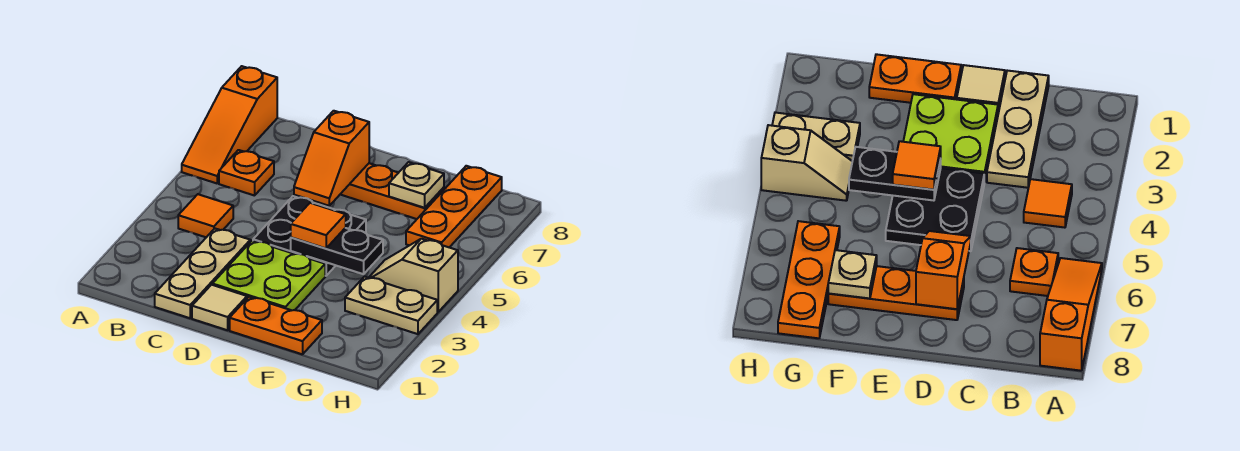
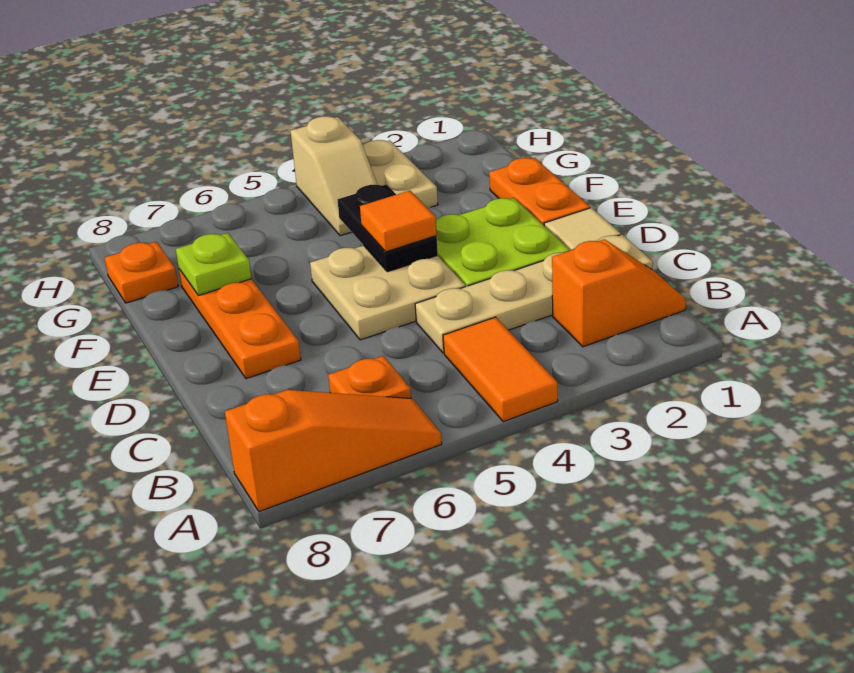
orange tile B4 level 1 -> orange tile A4:B4 level 1
tan plate C1:C3 level 1 -> tan plate C1:C4 level 1
black plate D4:E5 level 1 -> tan plate D4:E5 level 1
orange slope D6:D7 level 2 top 7 -> orange slope B1:B2 level 1 top 2
tan plate F7 level 2 -> lime plate F7 level 2
orange plate G6:G8 level 1 -> orange plate G8 level 1

